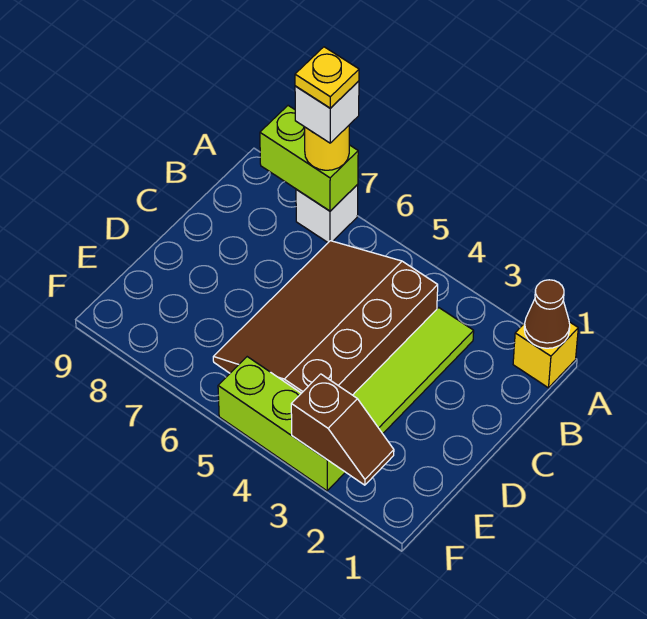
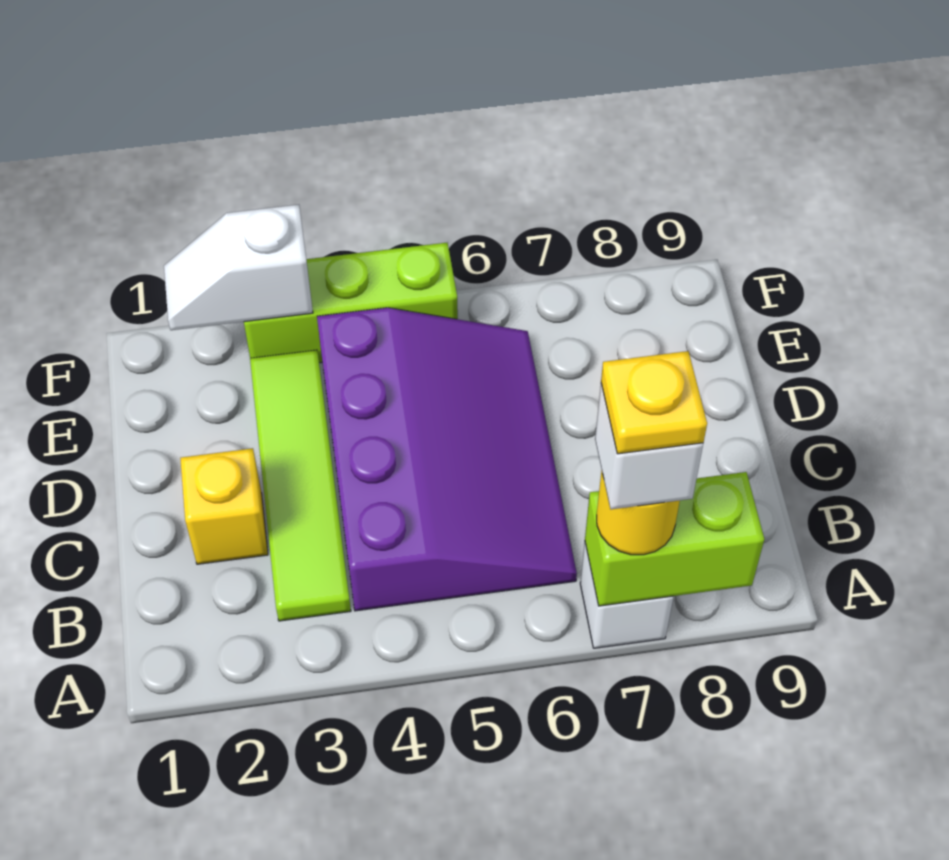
yellow brick A1 level 1 -> yellow brick C2 level 1
brown cone A1 level 2 -> none
brown slope B4:E6 level 1 top 4 -> purple slope B4:E6 level 1 top 4
brown slope F2:F3 level 2 top 3 -> white slope F2:F3 level 2 top 3

